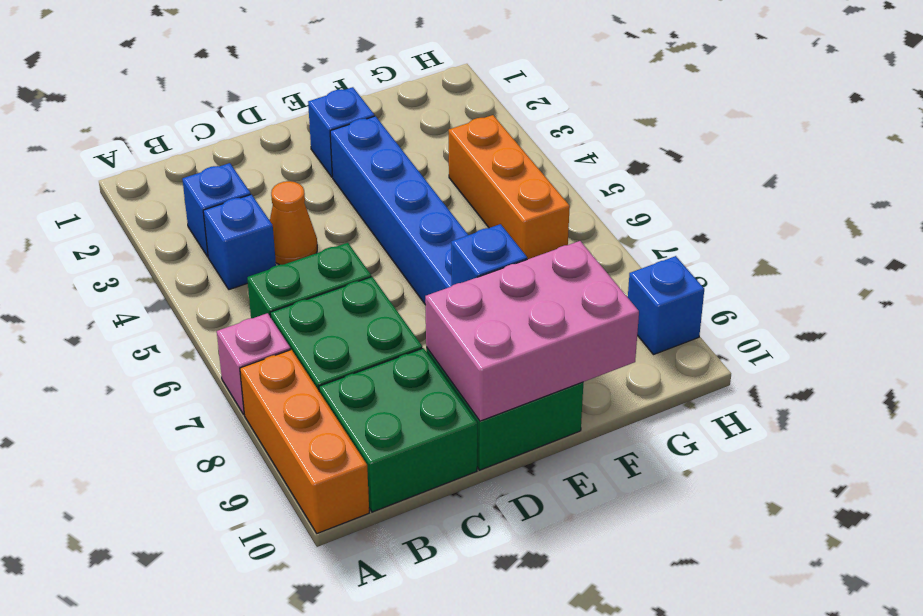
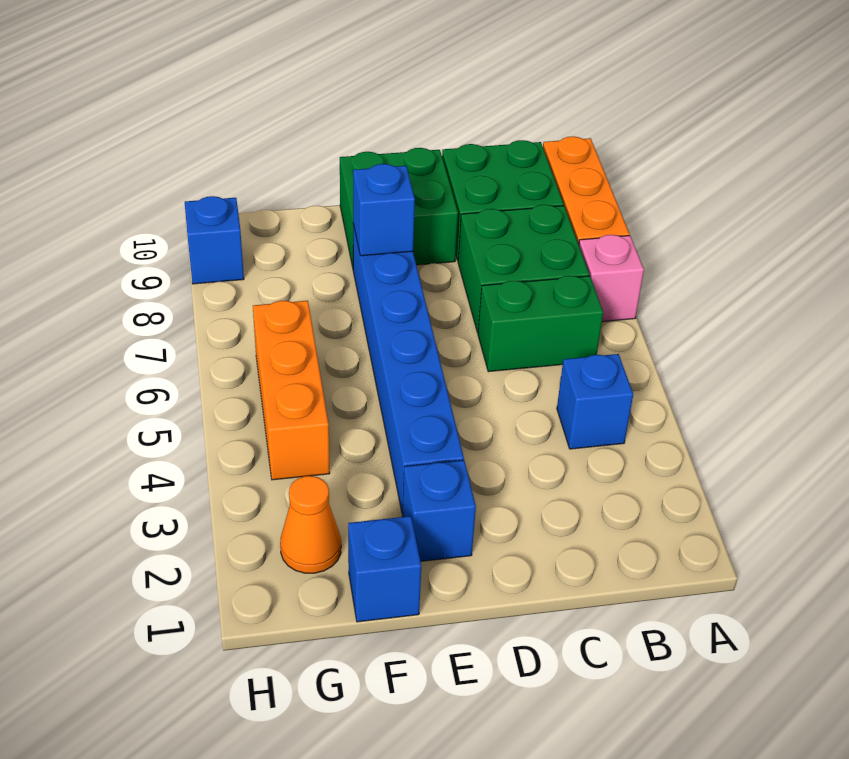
blue brick B3 level 1 -> blue brick F1 level 1
orange cone C4 level 1 -> orange cone G2 level 1
pink brick D9:F10 level 2 -> none

